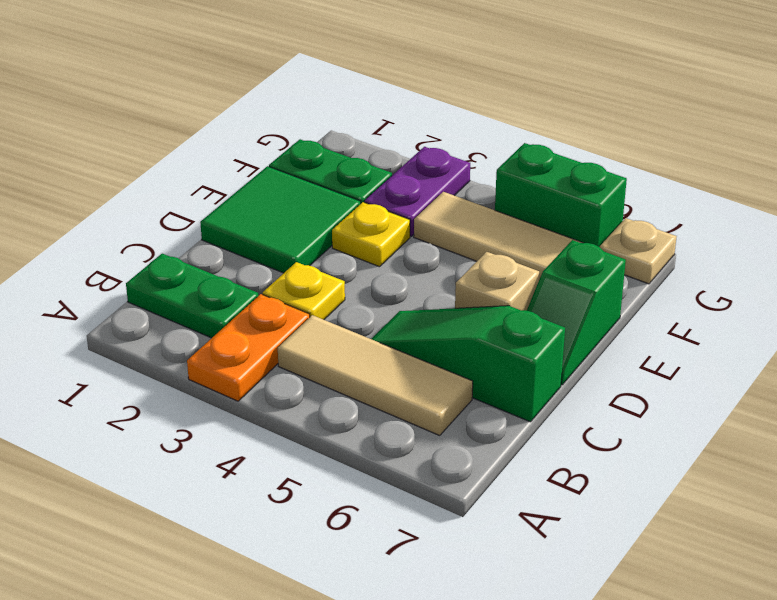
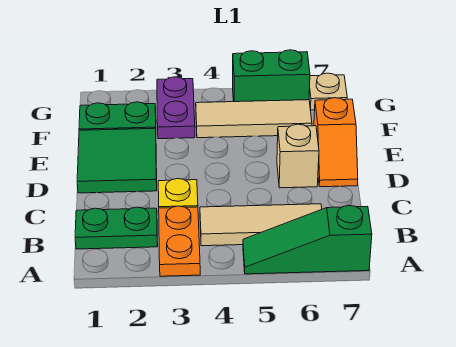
green slope C5:C7 level 1 top 7 -> green slope A5:A7 level 1 top 7
green slope D7:E7 level 1 top E -> orange slope D7:E7 level 1 top E
yellow plate E3 level 1 -> none

